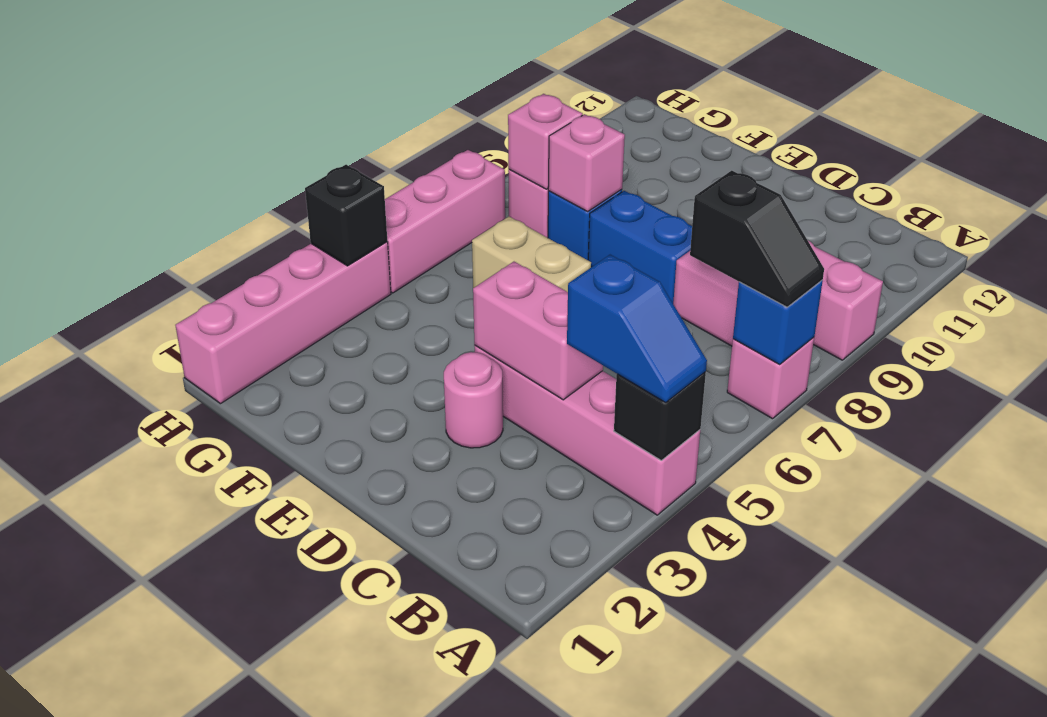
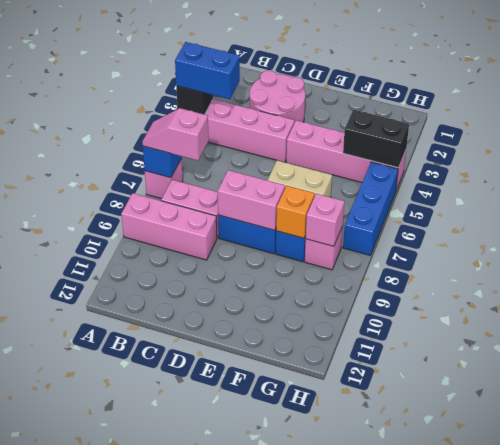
blue slope A4:B4 level 3 top B -> blue brick A4:B4 level 3
black slope A7:B7 level 3 top B -> pink slope A7:B7 level 3 top B
pink brick C4:D4 level 2 -> pink brick D8:E8 level 2
pink round brick D3 level 1 -> pink round brick C2:D3 level 1
pink brick F8 level 2 -> orange brick F8 level 2
pink brick H1:H4 level 1 -> pink brick E4:H4 level 1
black brick H4 level 2 -> black brick G4:H4 level 2
pink brick H5:H7 level 1 -> blue brick H5:H7 level 1

